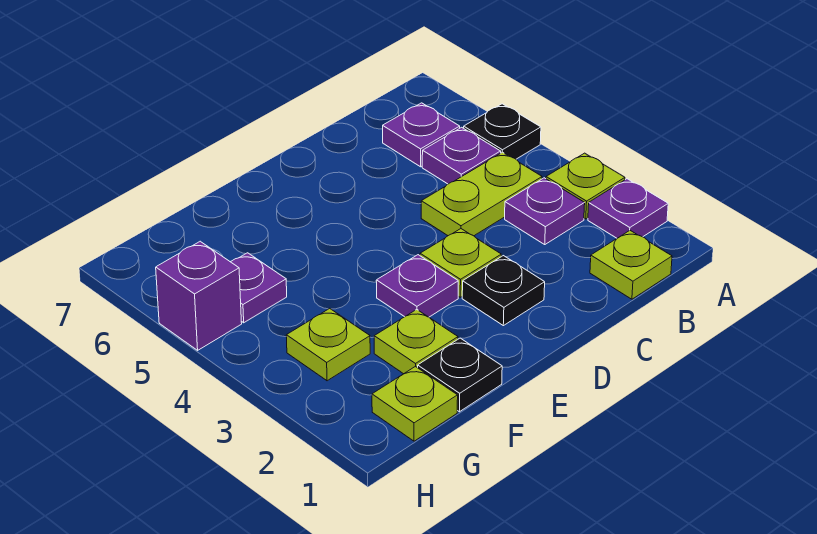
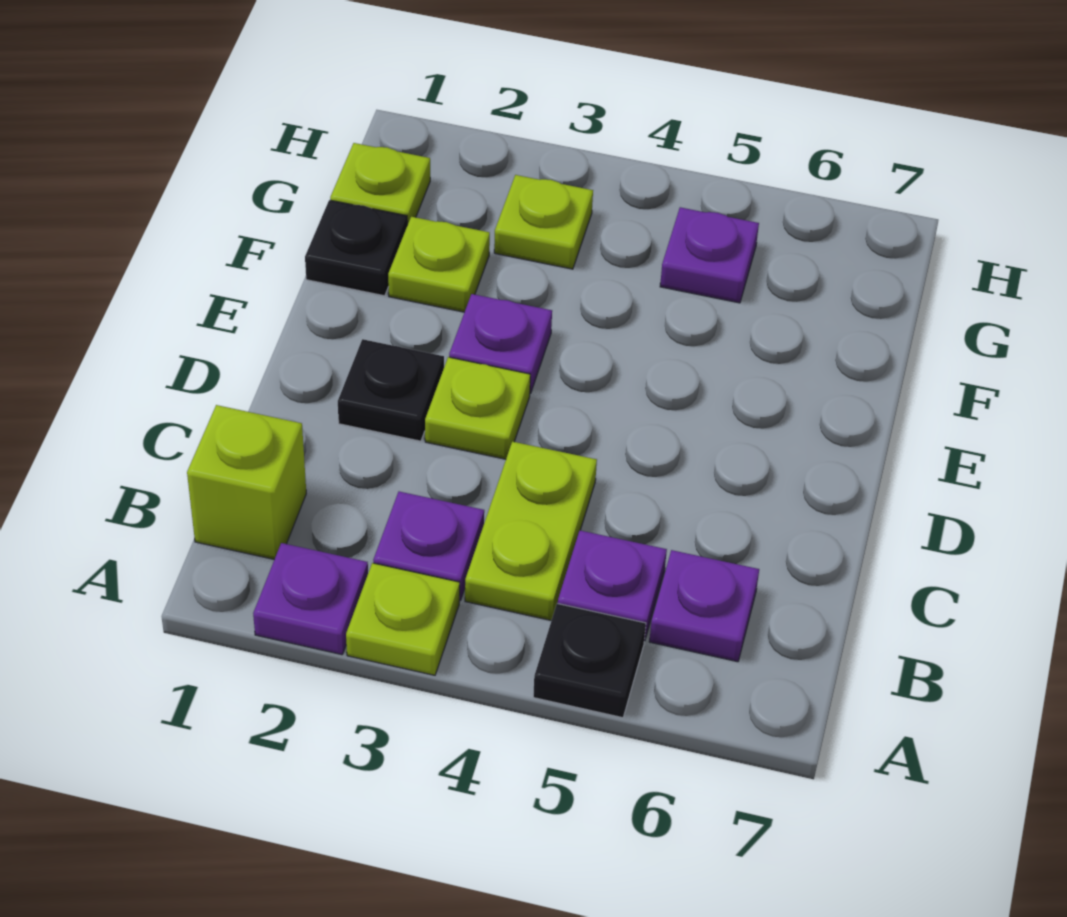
lime plate B1 level 1 -> lime brick B1 level 1
purple brick H5 level 1 -> none

